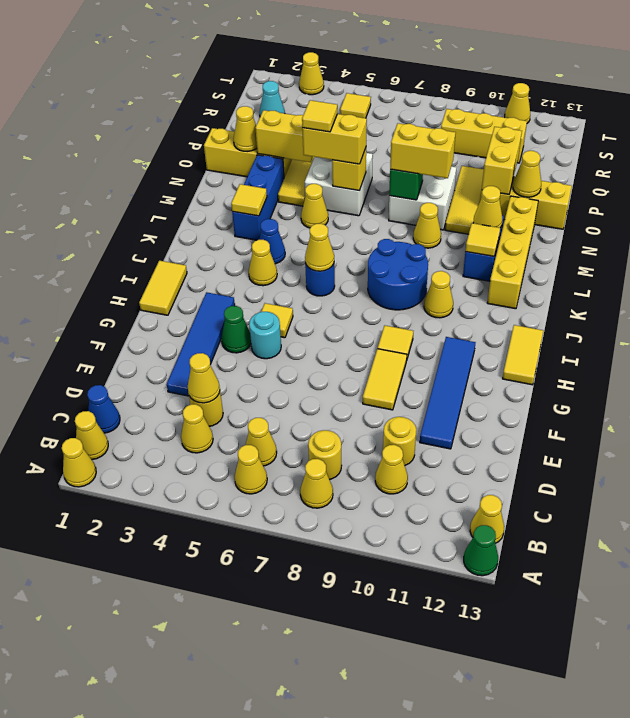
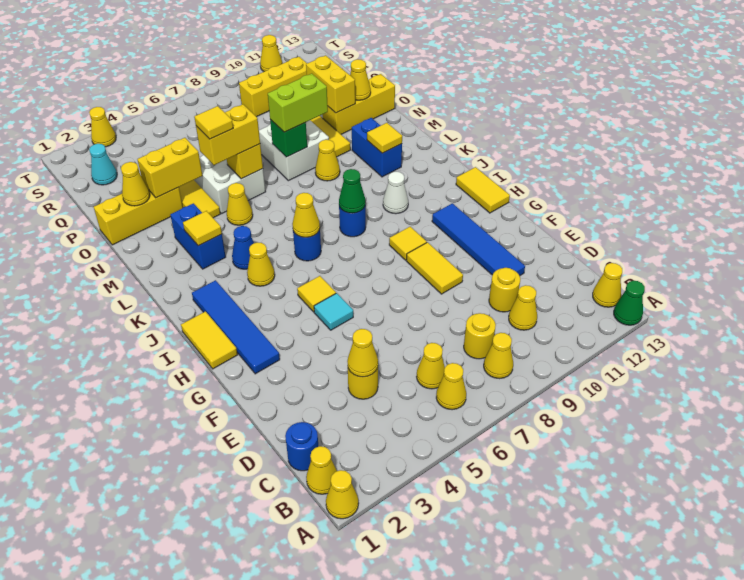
blue cone C1 level 1 -> blue round brick C1 level 1
yellow cone C4 level 1 -> none
blue tile E3:H3 level 1 -> blue tile G2:J2 level 1
green cone G4 level 1 -> green cone J8 level 2
cyan round brick G5 level 1 -> cyan tile G5 level 1
blue round brick J8:K9 level 1 -> blue round brick J8 level 1
yellow cone J10 level 1 -> white cone J10 level 1
yellow brick K12:N12 level 1 -> none
blue brick L3:N3 level 1 -> blue brick L3:M3 level 1
yellow cone M11 level 2 -> none
yellow brick N8:N9 level 3 -> lime brick N8:N9 level 3
yellow tile S5 level 1 -> none

